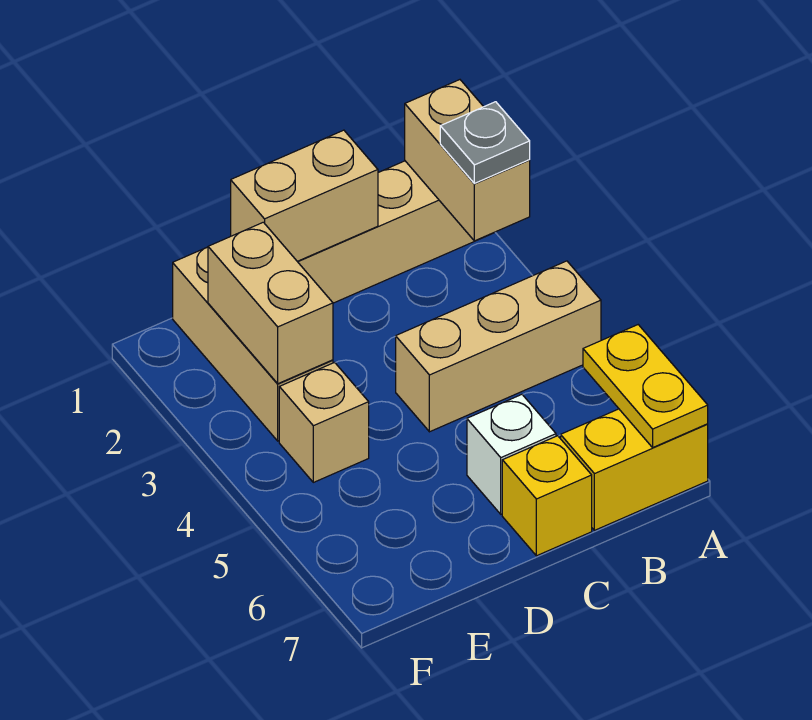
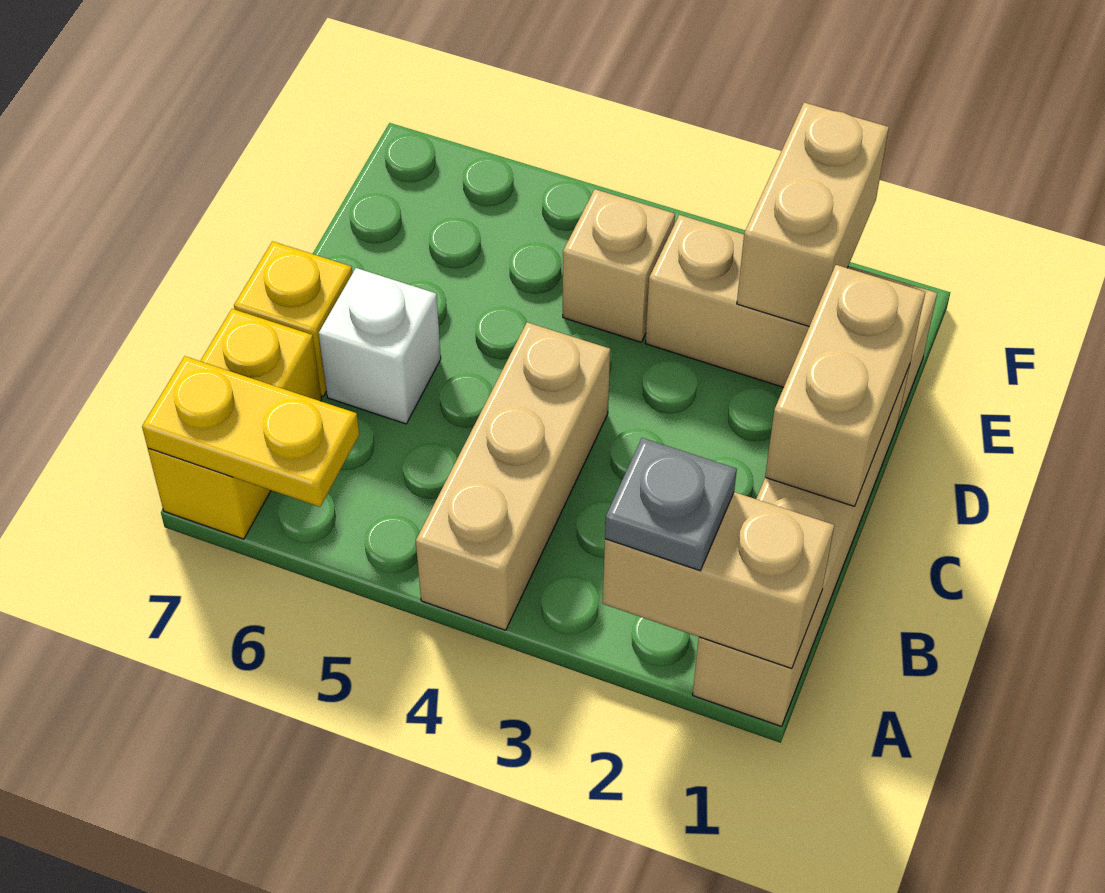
tan brick E2:E3 level 2 -> tan brick E2:F2 level 2

